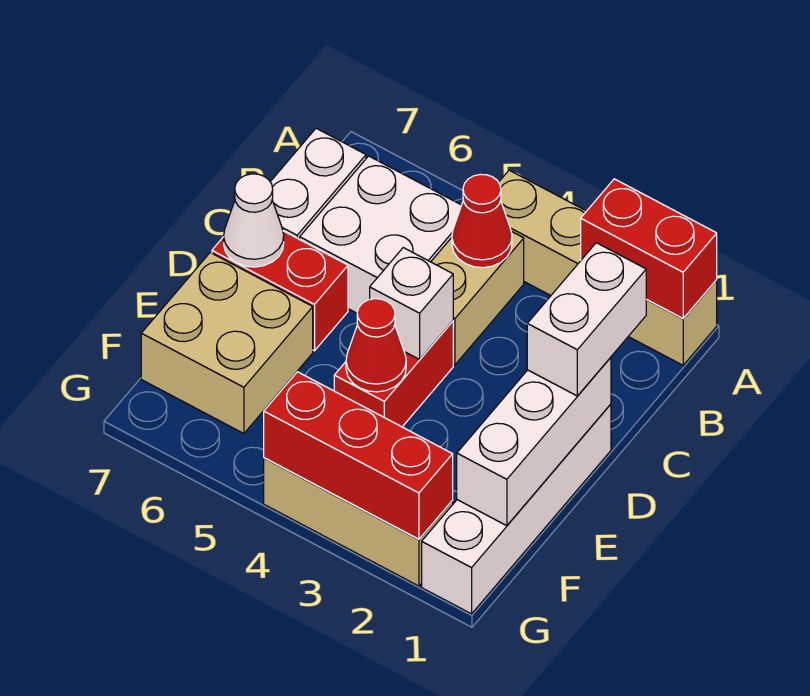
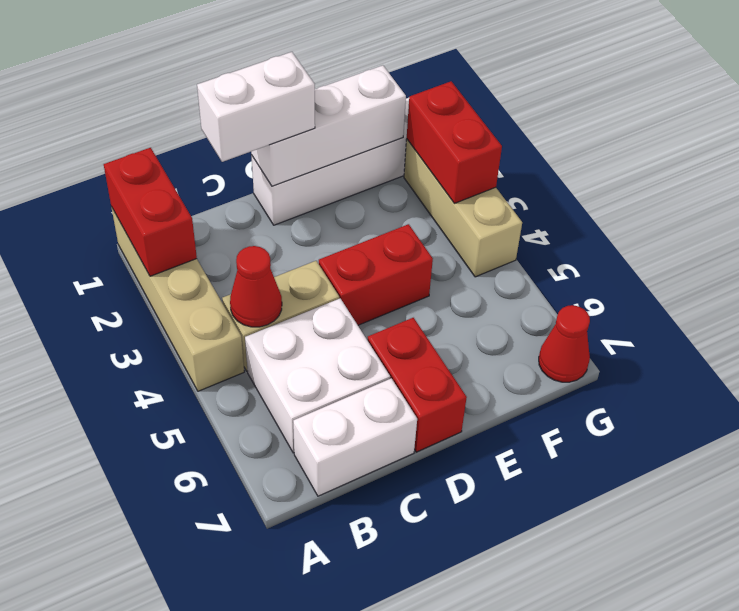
white brick D4 level 2 -> none
white cone D7 level 2 -> none
red cone E4 level 2 -> red cone G7 level 1
tan brick E6:F7 level 1 -> none
red brick G2:G4 level 2 -> red brick G2:G3 level 2

